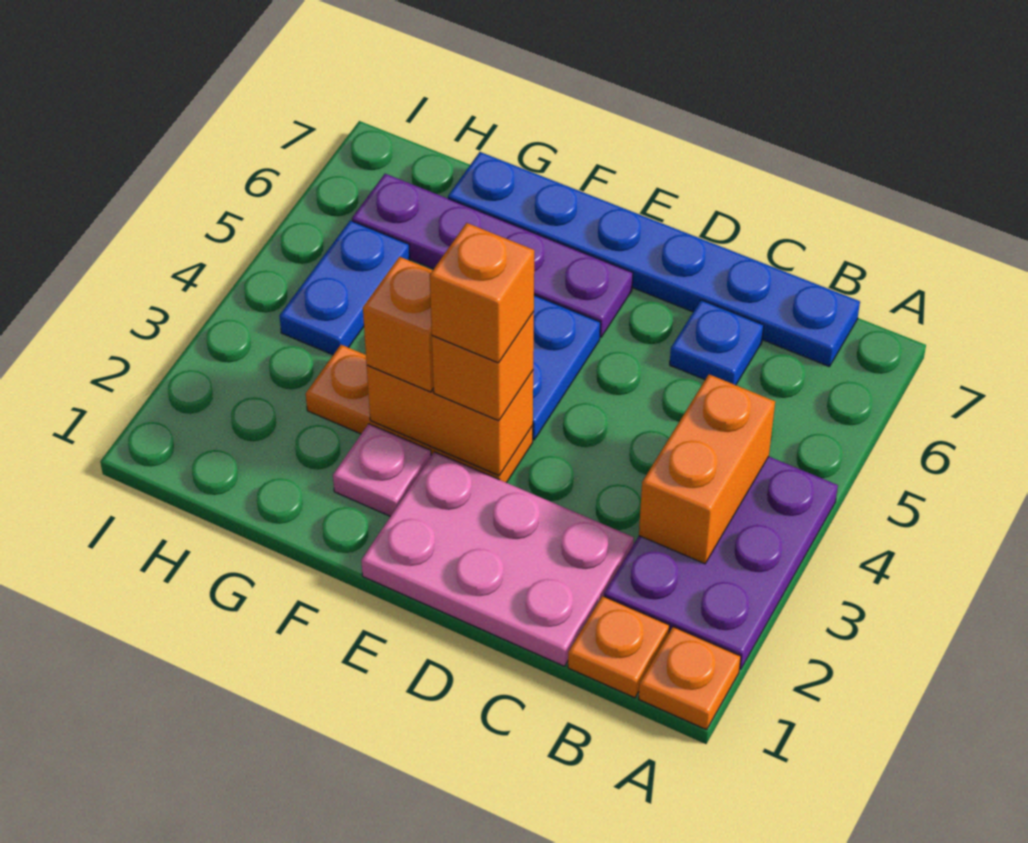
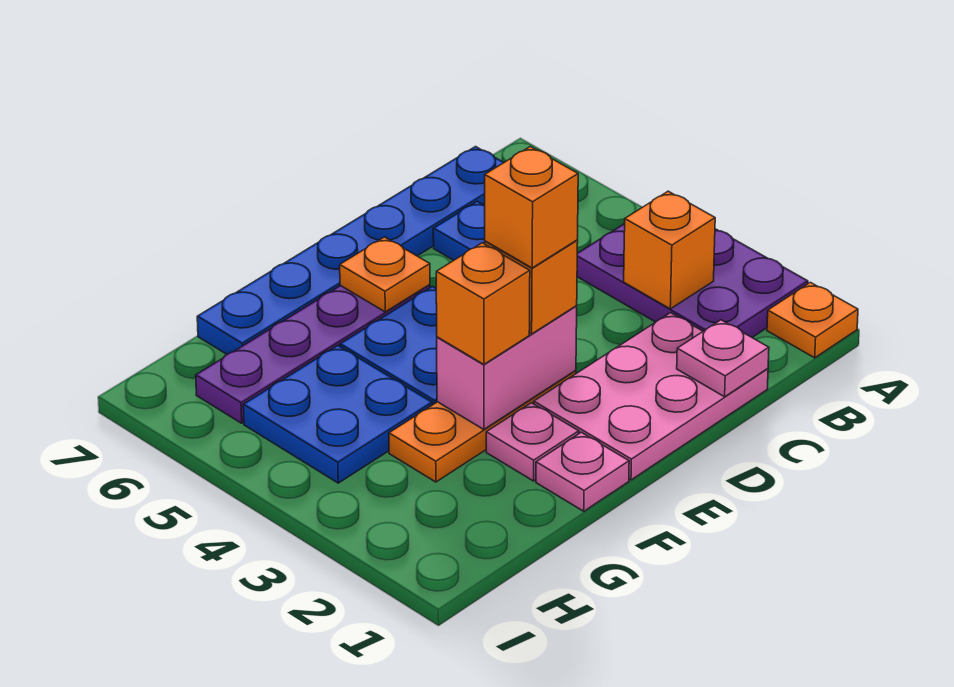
orange plate B1 level 1 -> orange plate E6 level 2
orange brick B3:B4 level 2 -> orange brick B3 level 2
none -> pink plate C1 level 2
orange brick E3:F3 level 2 -> pink brick E3:F3 level 2
none -> pink plate F1 level 1
blue plate H4:H5 level 1 -> blue plate G4:H5 level 1

